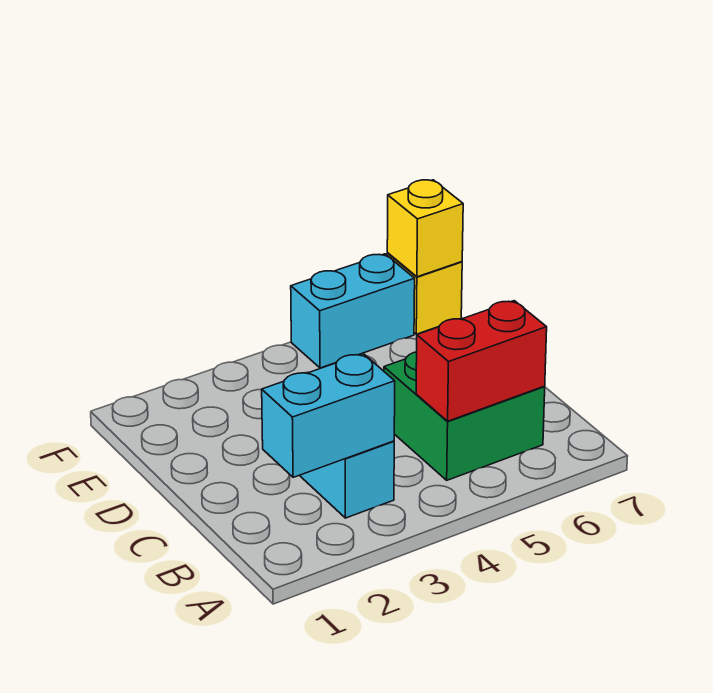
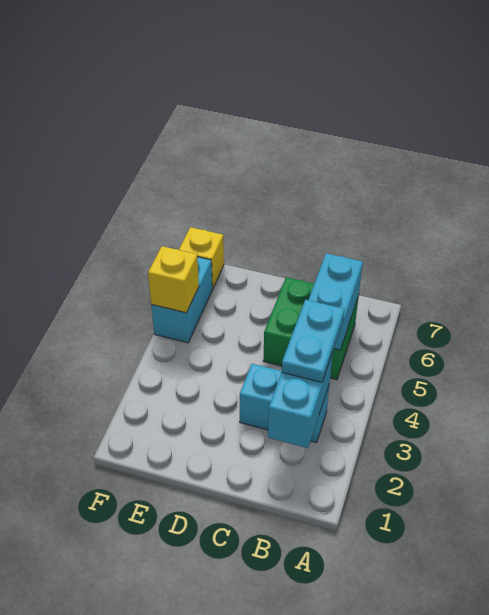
none -> cyan plate B3:B4 level 3
red brick B5:B6 level 2 -> cyan brick B5:B6 level 2
yellow brick F7 level 2 -> yellow brick F5 level 2

